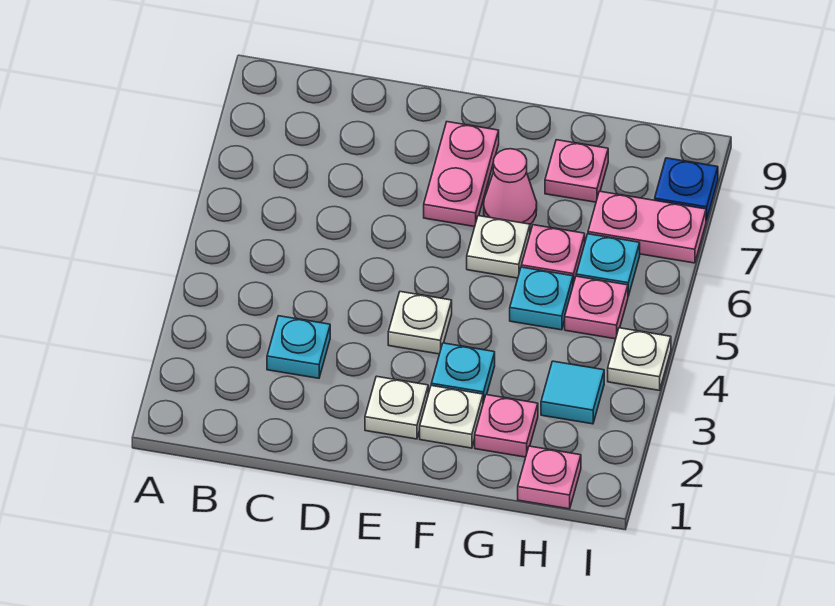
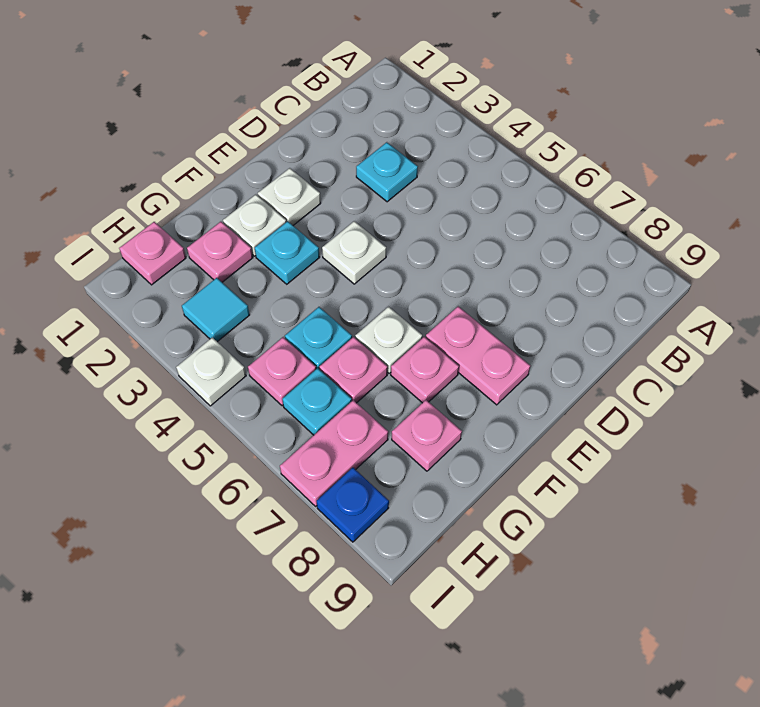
pink cone F7 level 1 -> pink plate F7 level 1

